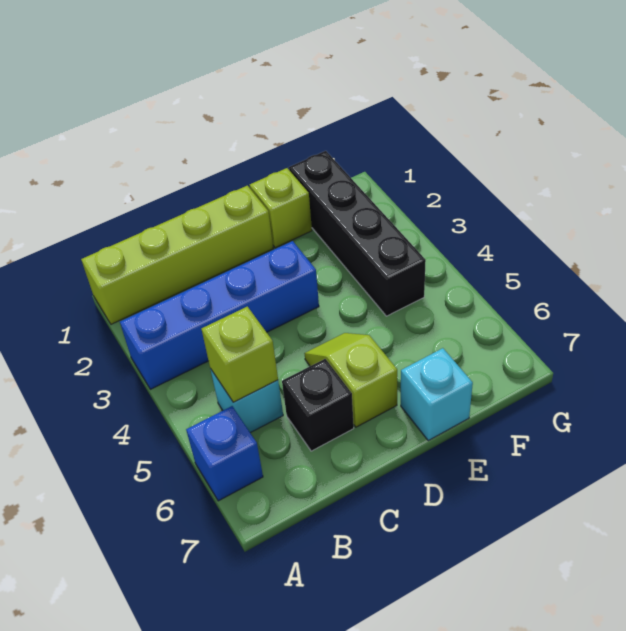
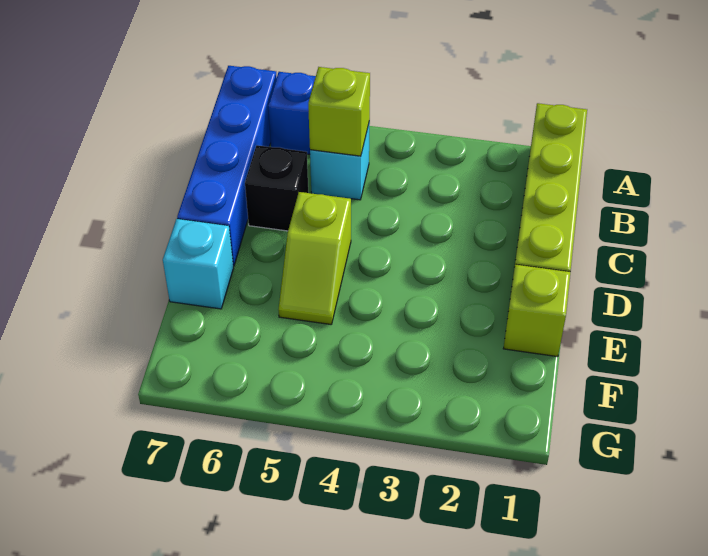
blue brick A3:D3 level 1 -> blue brick A7:D7 level 1
lime slope D5:D6 level 1 top 6 -> lime slope D5:E5 level 1 top D
black brick F1:F4 level 1 -> none

